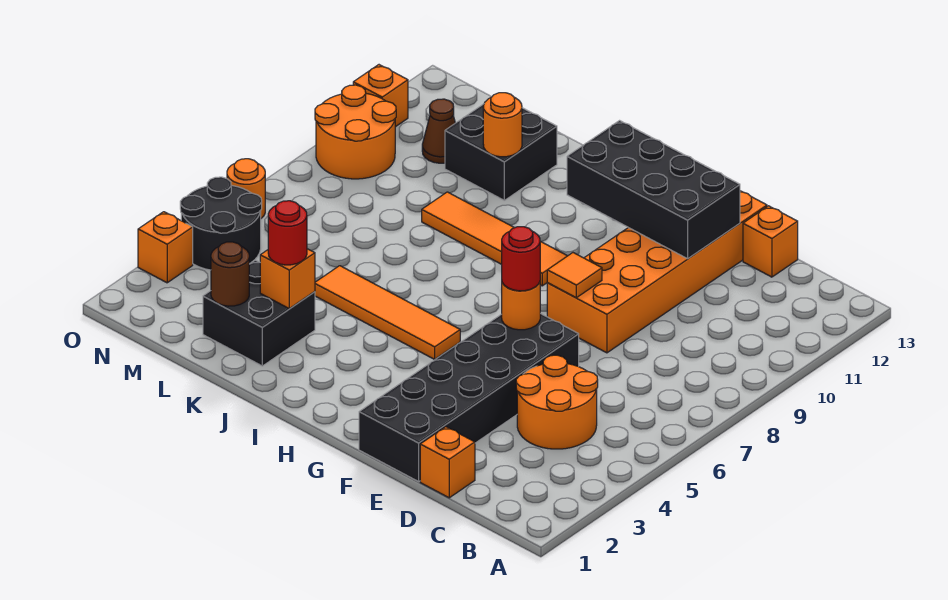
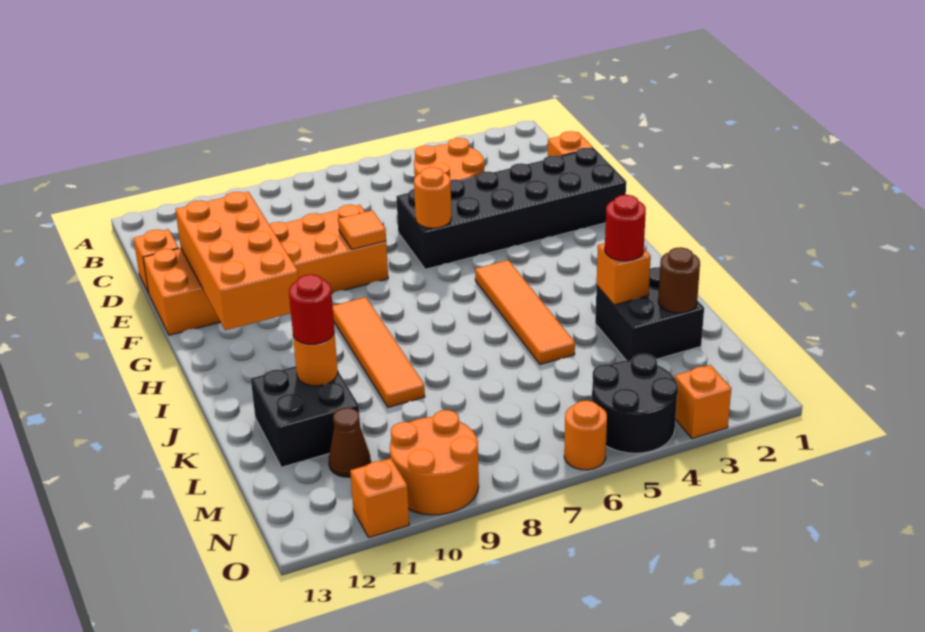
black brick E11:H12 level 2 -> orange brick E11:H12 level 2
red round brick F6 level 3 -> red round brick K11 level 3

